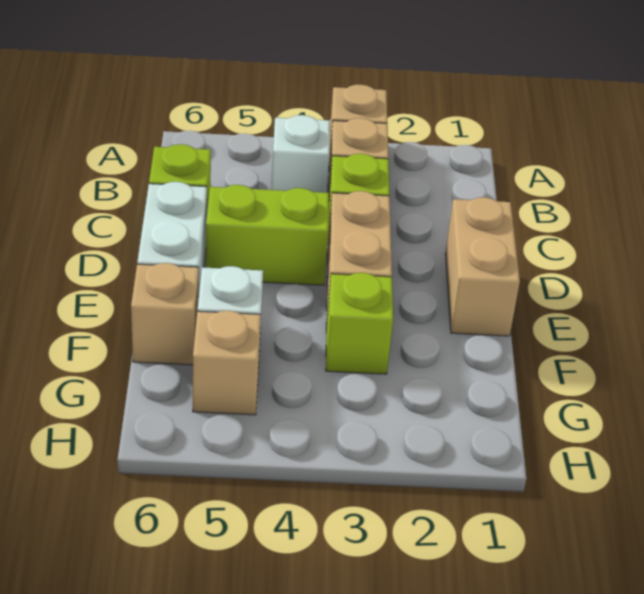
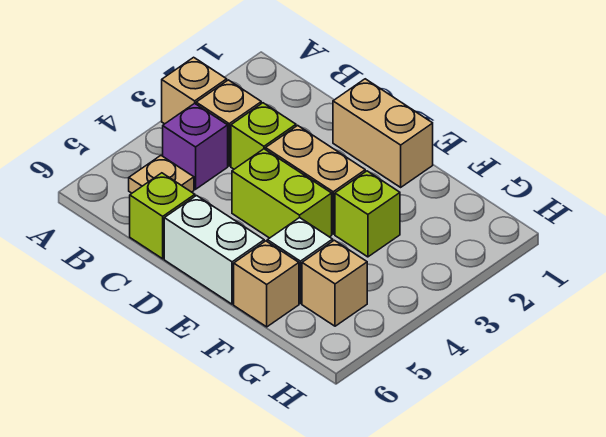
white brick B4 level 1 -> purple brick B4 level 1
none -> tan plate B5 level 1
lime brick D4:D5 level 1 -> lime brick D4:E4 level 1

